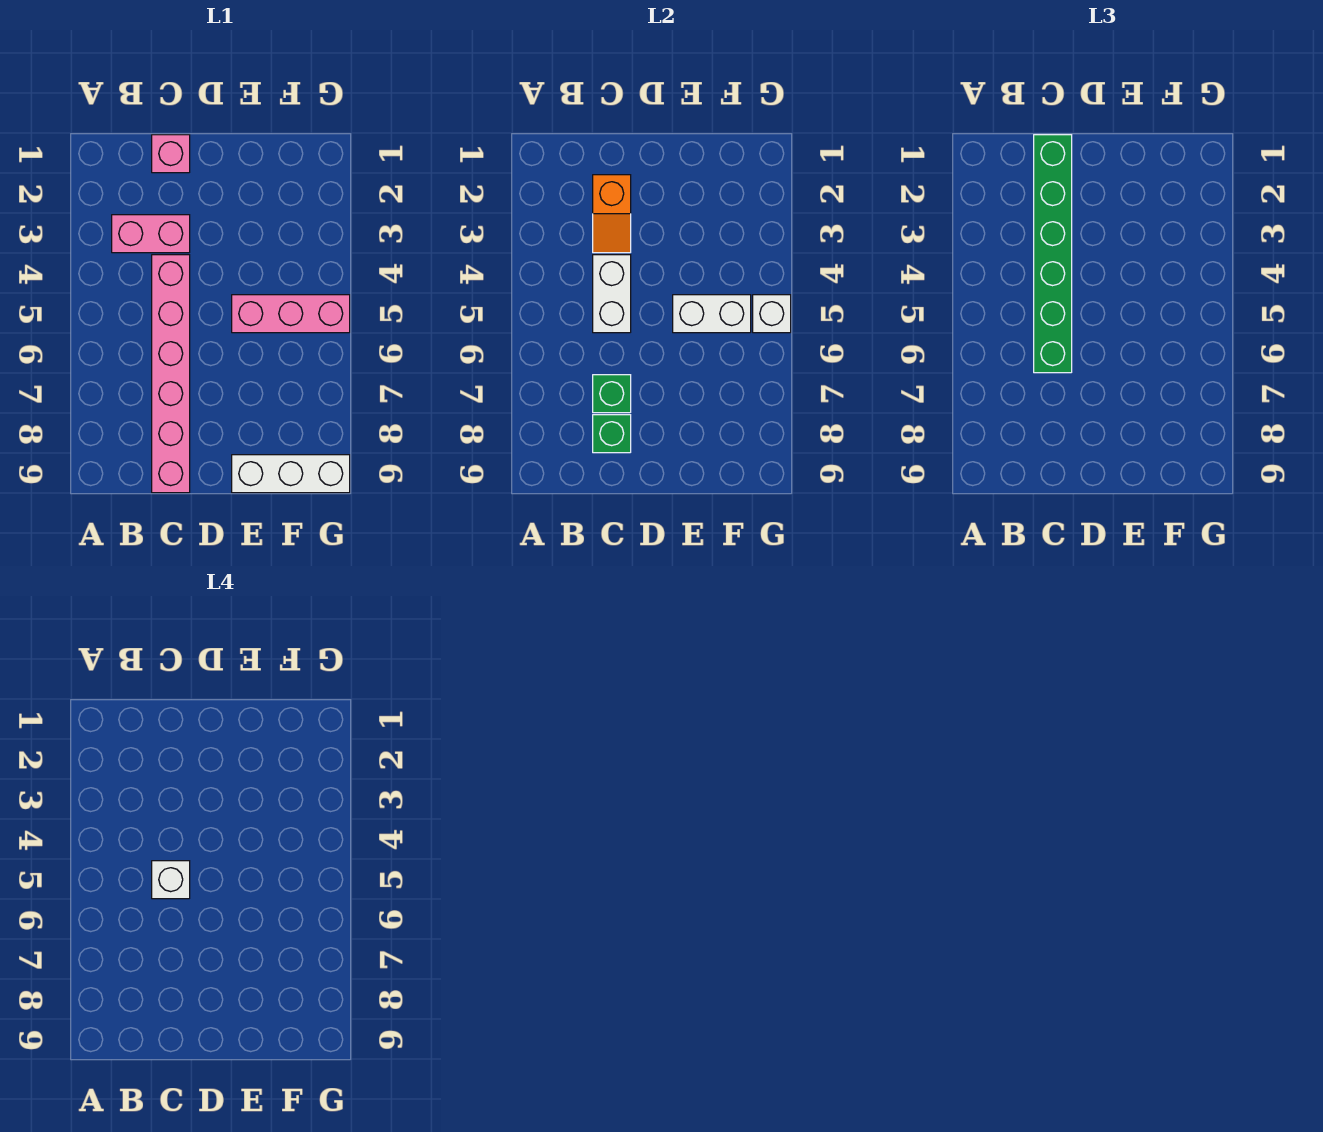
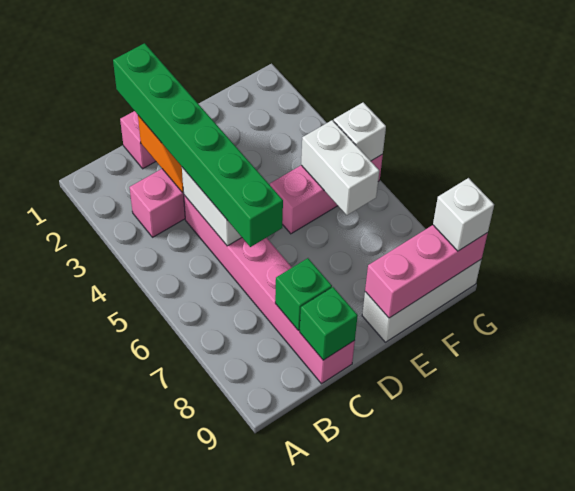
white brick C5 level 4 -> white brick G9 level 3
green brick C7 level 2 -> green brick C9 level 2
white brick E5:F5 level 2 -> white brick F5:F6 level 2
none -> pink brick E9:G9 level 2

